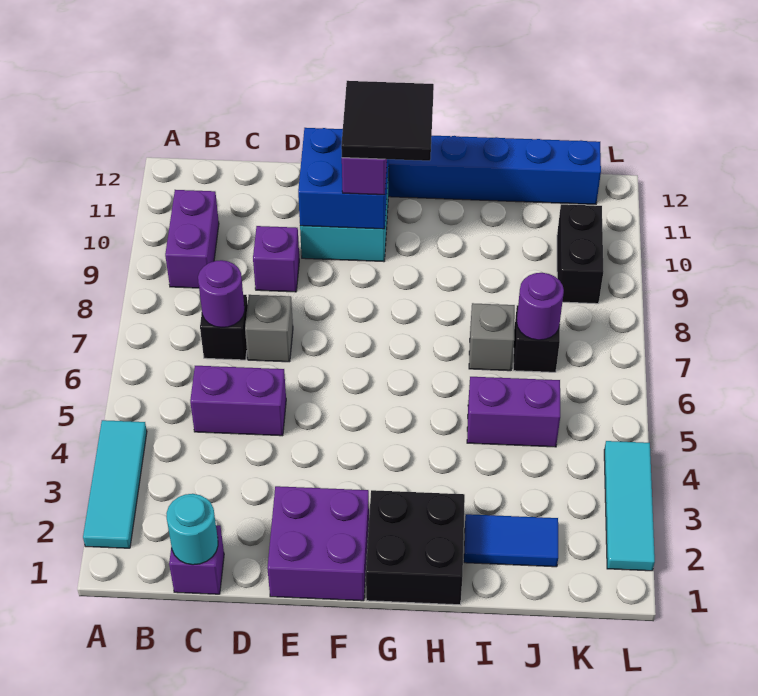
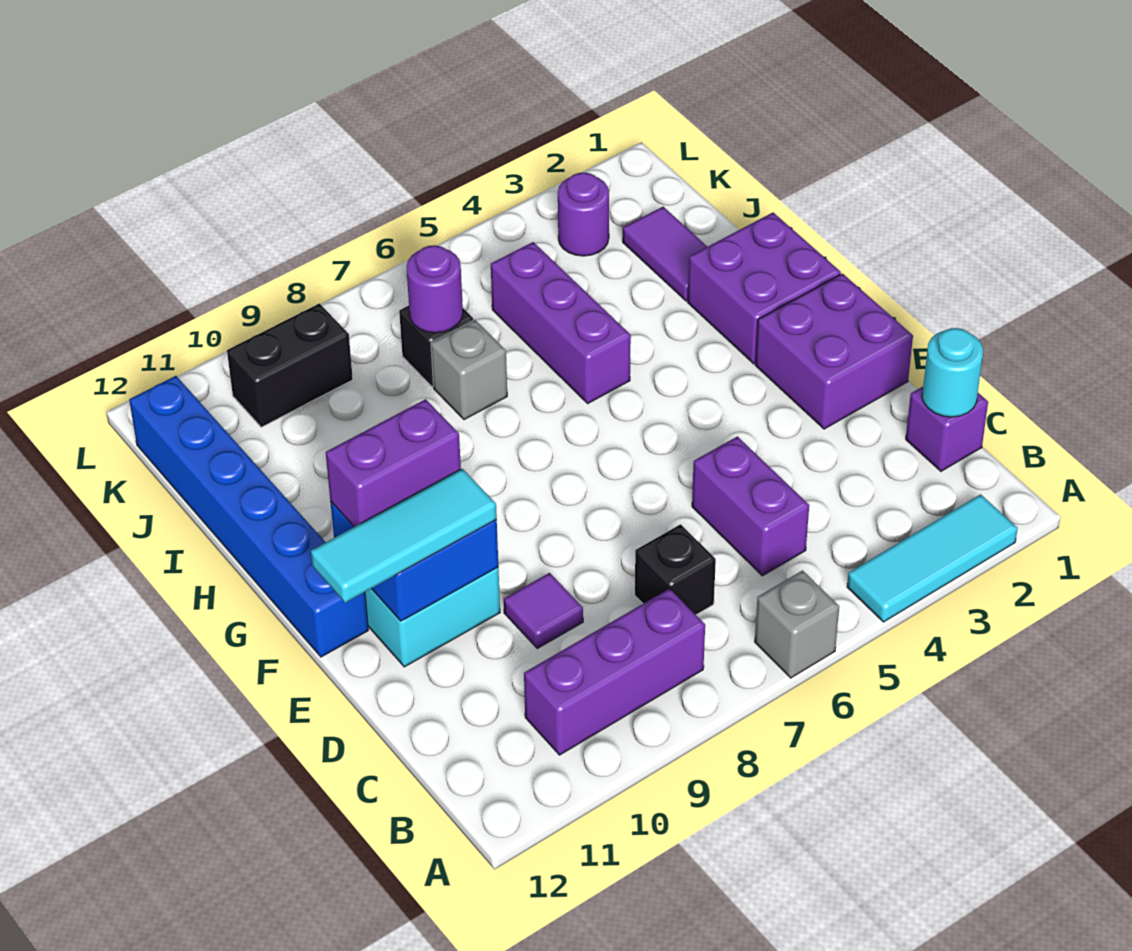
purple brick B9:B10 level 1 -> purple brick B8:B10 level 1
purple round brick C7 level 2 -> purple round brick K3 level 1
grey brick D7 level 1 -> grey brick A6 level 1
purple brick D9 level 1 -> purple tile D9 level 1
black tile F10:G11 level 4 -> none
black brick G1:H2 level 1 -> purple brick G1:H2 level 1
blue tile I2:J2 level 1 -> purple tile I2:J2 level 1
purple brick I5:J5 level 1 -> purple brick H5:J5 level 1
cyan tile L2:L4 level 1 -> cyan tile E10:E12 level 3

